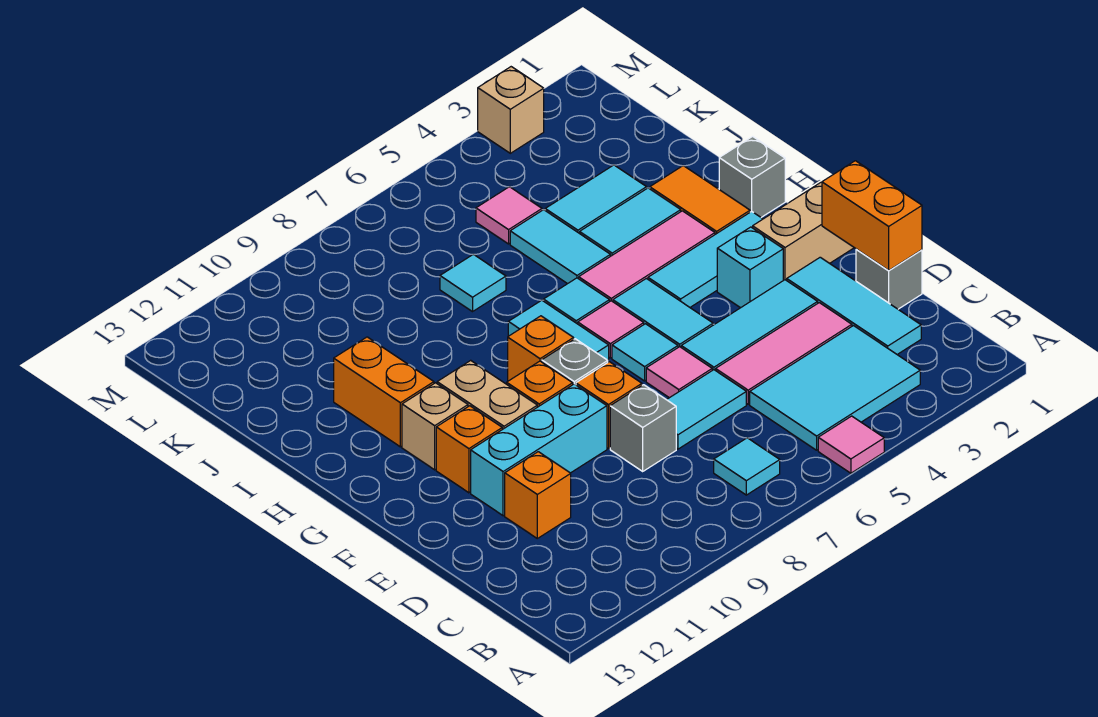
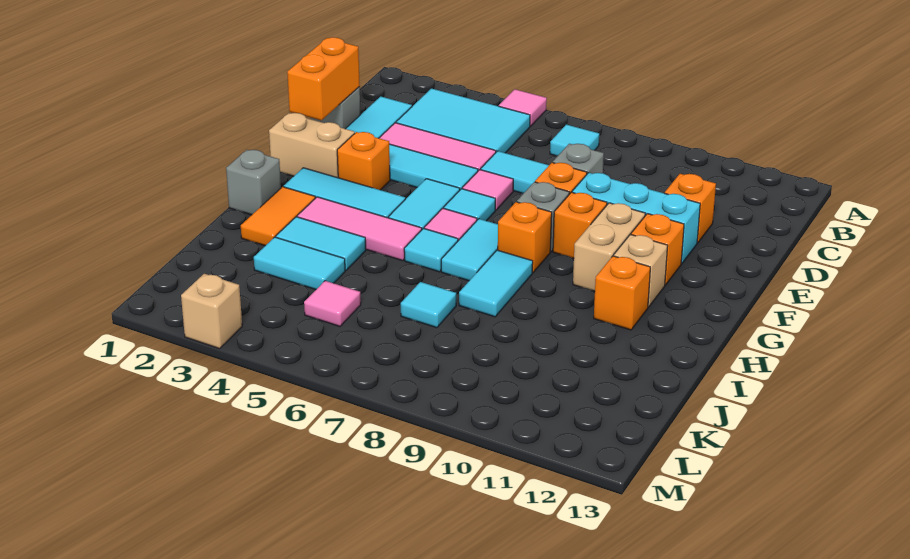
cyan brick F3 level 1 -> orange brick F3 level 1
orange brick H11:I11 level 1 -> orange brick H11 level 1
cyan tile I5:J5 level 1 -> cyan tile H8:I8 level 1

